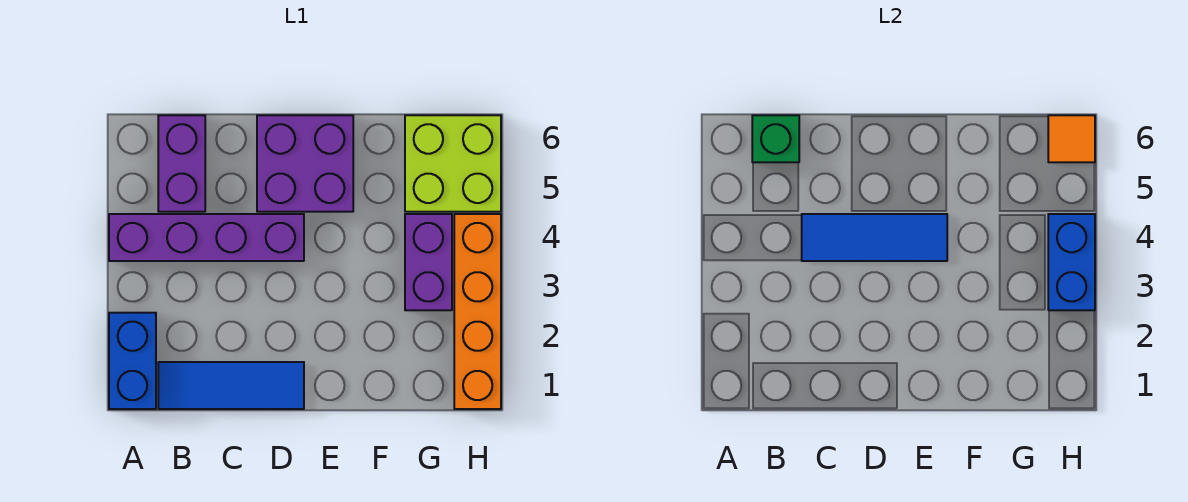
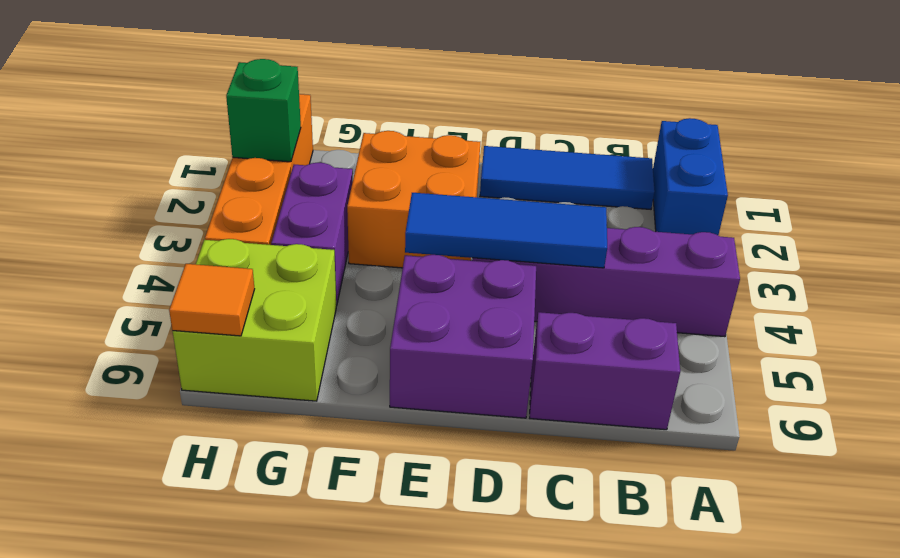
purple brick B5:B6 level 1 -> purple brick B6:C6 level 1
green brick B6 level 2 -> green brick H2 level 2
none -> orange brick E2:F3 level 1
blue brick H3:H4 level 2 -> none

